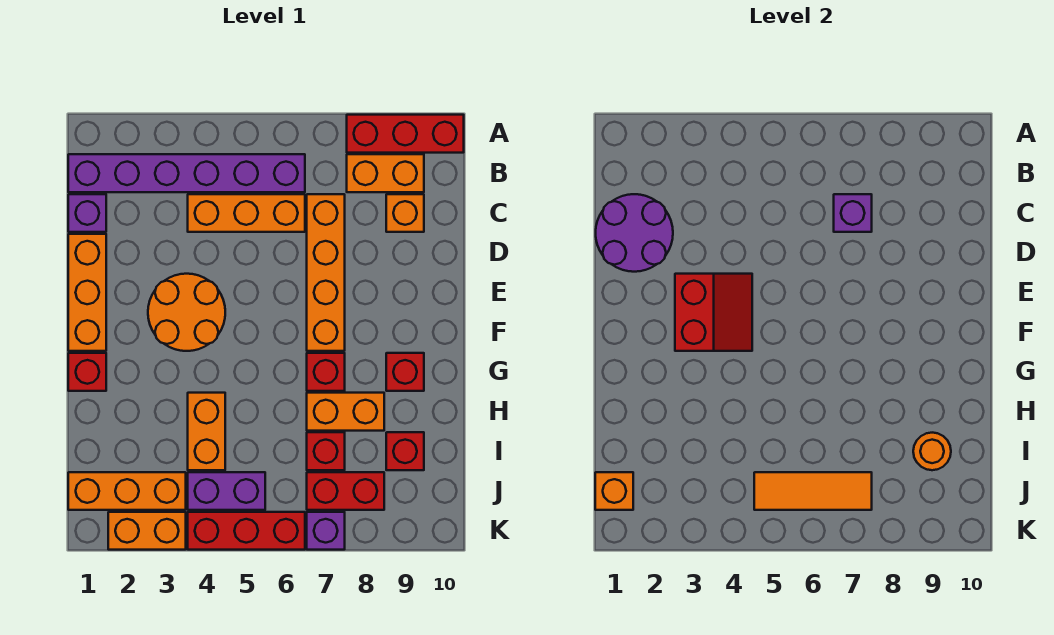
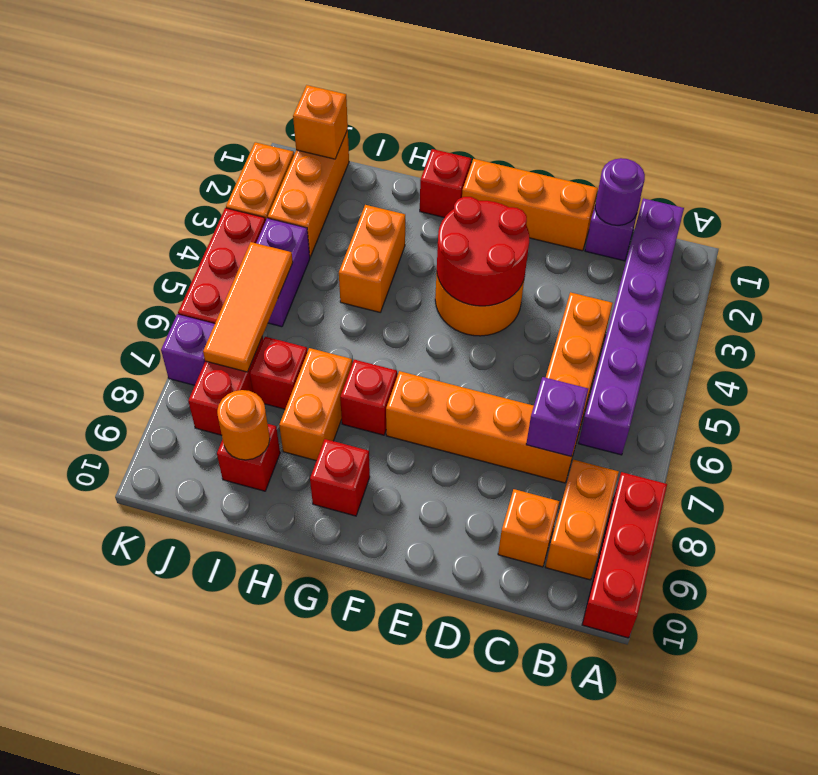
purple round brick C1:D2 level 2 -> purple round brick C1 level 2
red slope E3:F4 level 2 top 3 -> red round brick E3:F4 level 2
orange brick H4:I4 level 1 -> orange brick H3:H4 level 1

